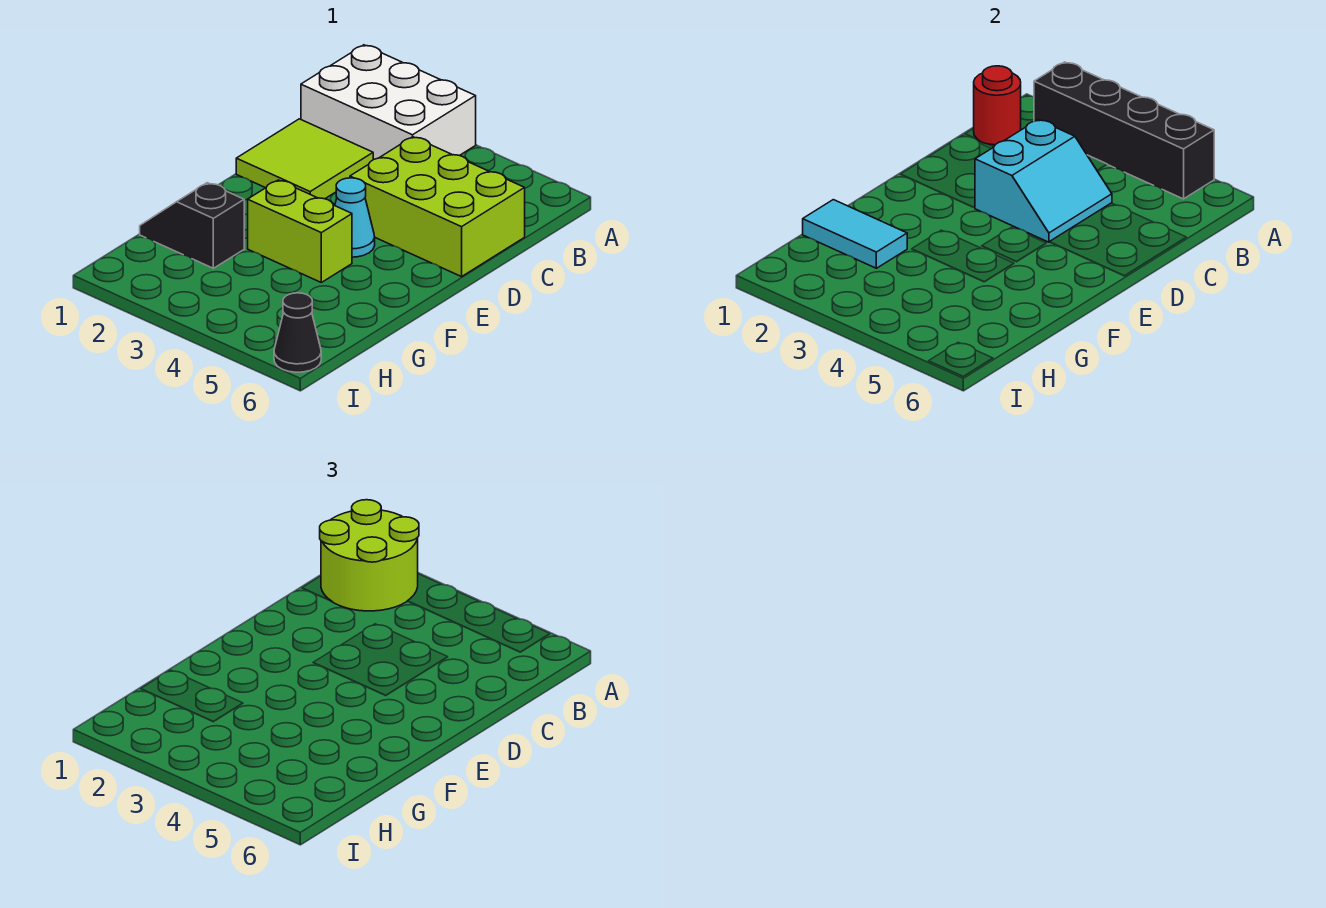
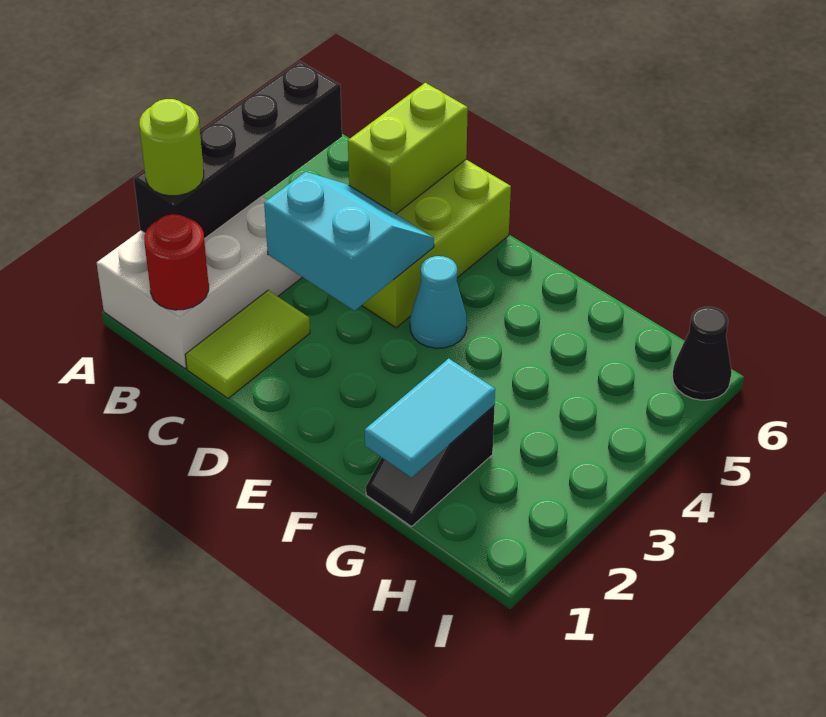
lime round brick A1:B2 level 3 -> lime round brick A2 level 3
lime tile C1:D2 level 1 -> lime tile C1:C2 level 1
lime brick F3:F4 level 1 -> lime brick C5:C6 level 2

